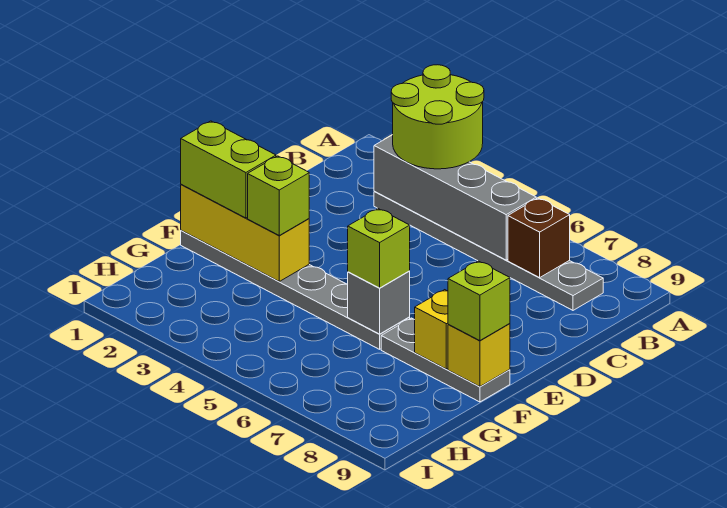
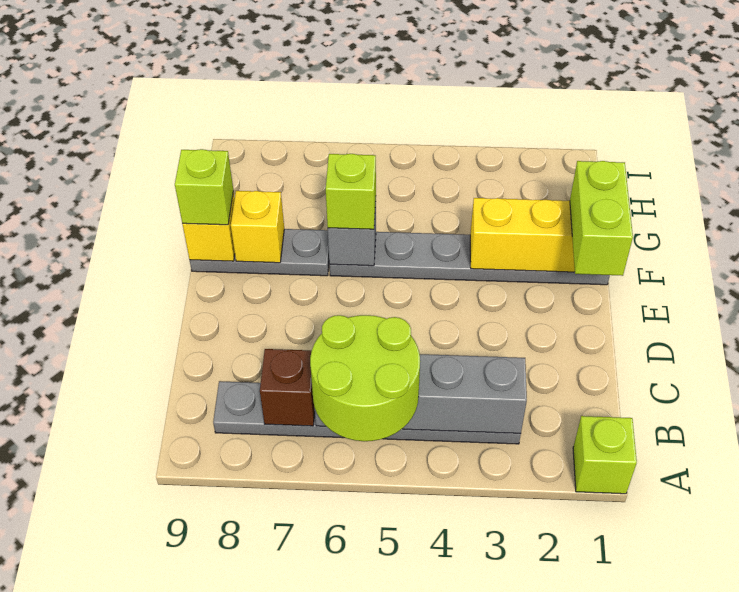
lime round brick A3:B4 level 3 -> lime round brick A5:B6 level 3
lime brick F1:F2 level 3 -> lime brick E1:F1 level 3
lime brick F3 level 3 -> lime brick A1 level 1

